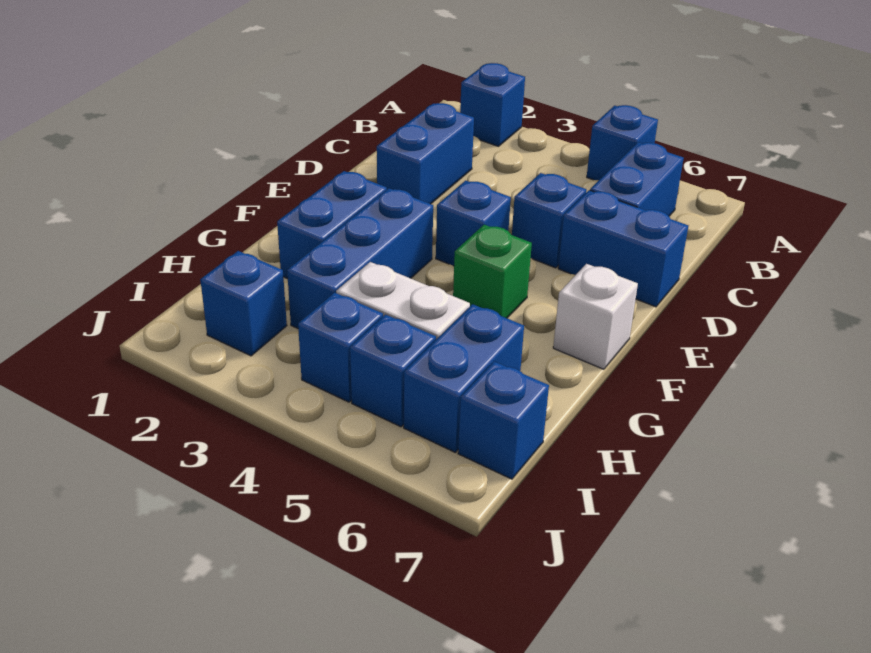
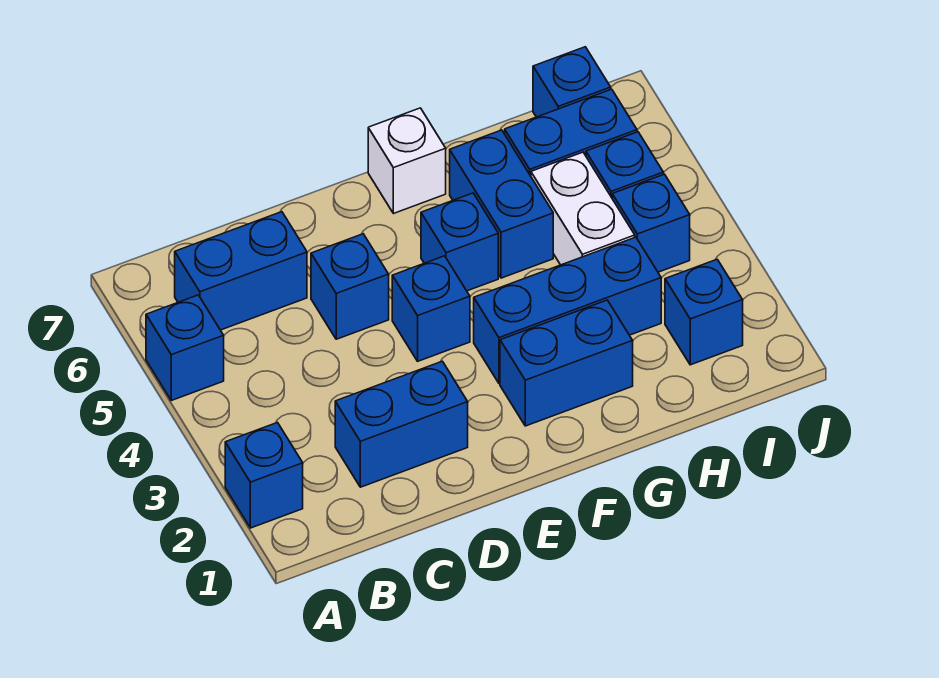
blue brick D6:D7 level 1 -> blue brick G5:G6 level 1
green brick F5 level 1 -> blue brick F5 level 1

